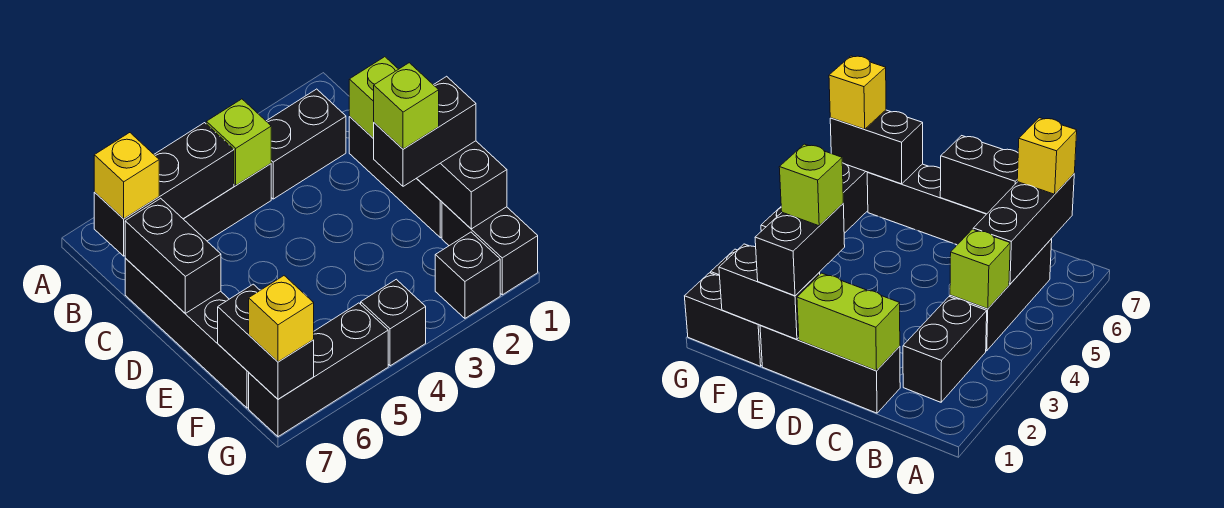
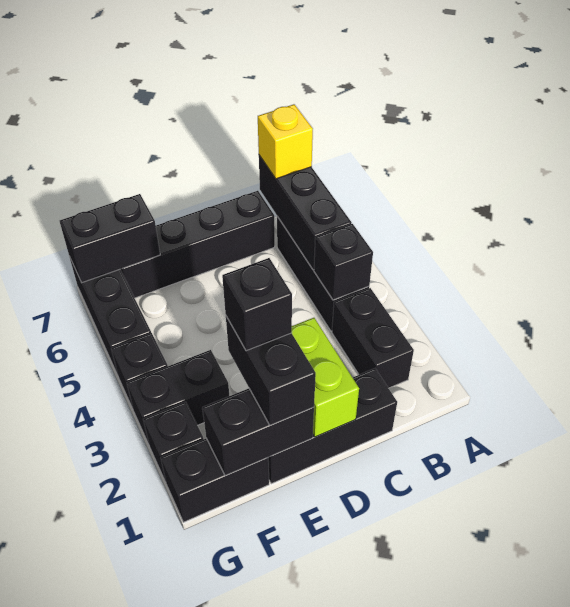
lime brick B4 level 2 -> black brick B4 level 2
lime brick C1:D1 level 2 -> lime brick D1:D2 level 2
black brick C7:D7 level 2 -> black brick F3:G3 level 1
lime brick E2 level 4 -> black brick E2 level 4
yellow brick G7 level 3 -> none

